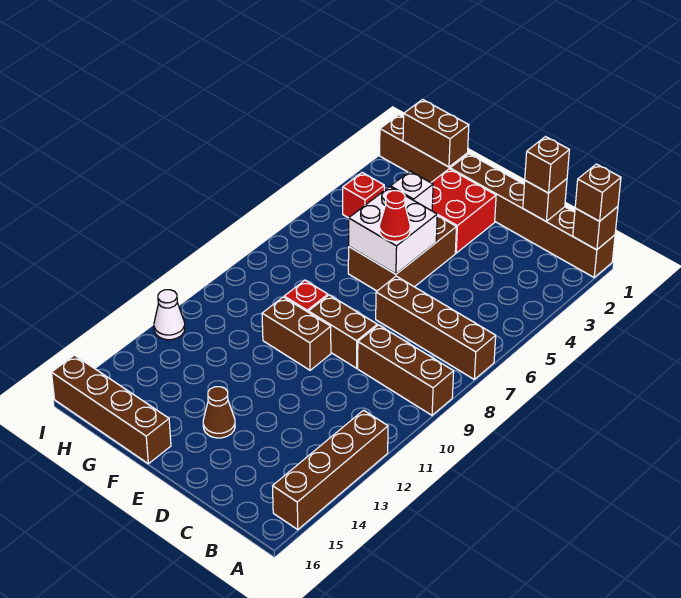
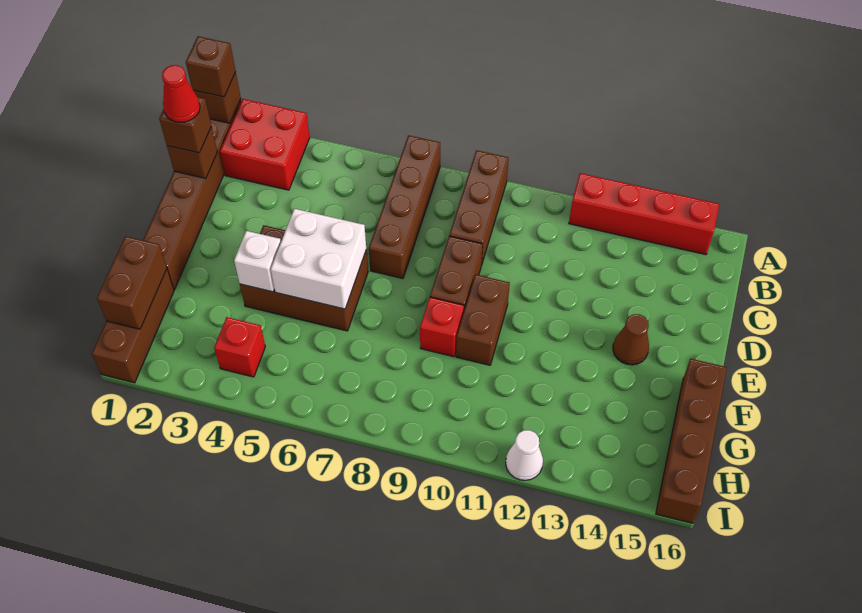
brown brick A12:A15 level 1 -> red brick A12:A15 level 1
red brick E2:F3 level 1 -> red brick A2:B3 level 1
red cone E6 level 3 -> red cone C1 level 4

